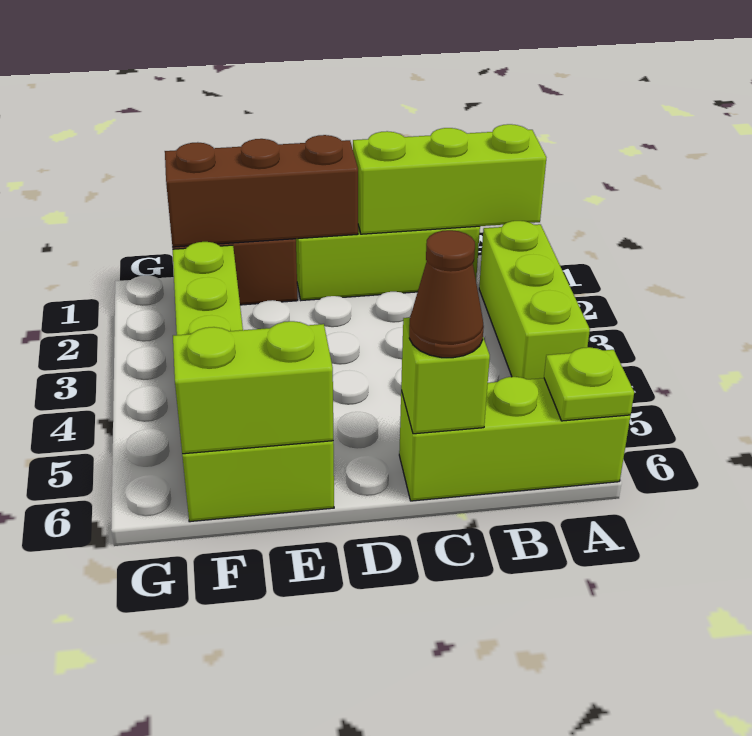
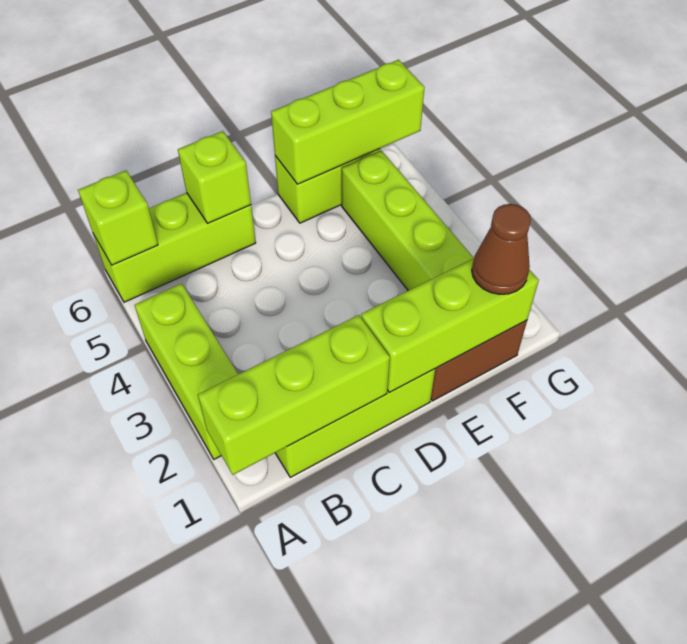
lime plate A6 level 2 -> lime brick A6 level 2
brown cone C6 level 3 -> brown cone F1 level 3
brown brick D1:F1 level 2 -> lime brick D1:F1 level 2
lime brick E6:F6 level 2 -> lime brick E6:G6 level 2

